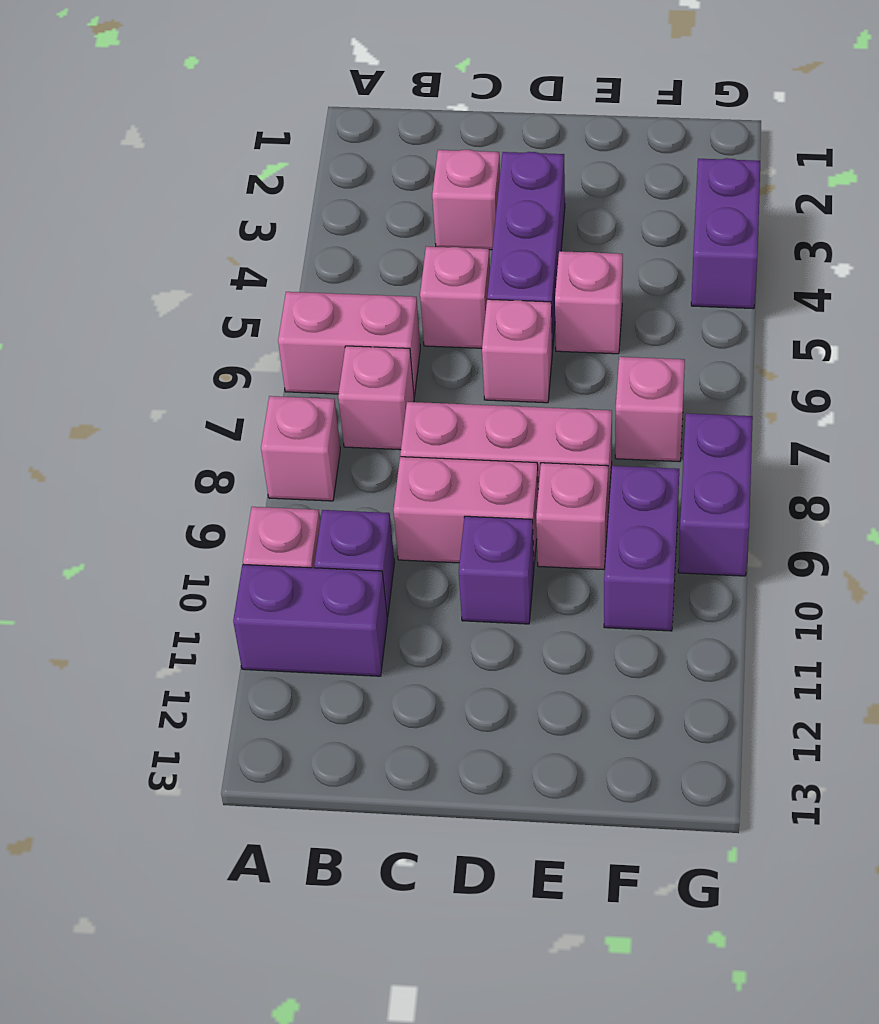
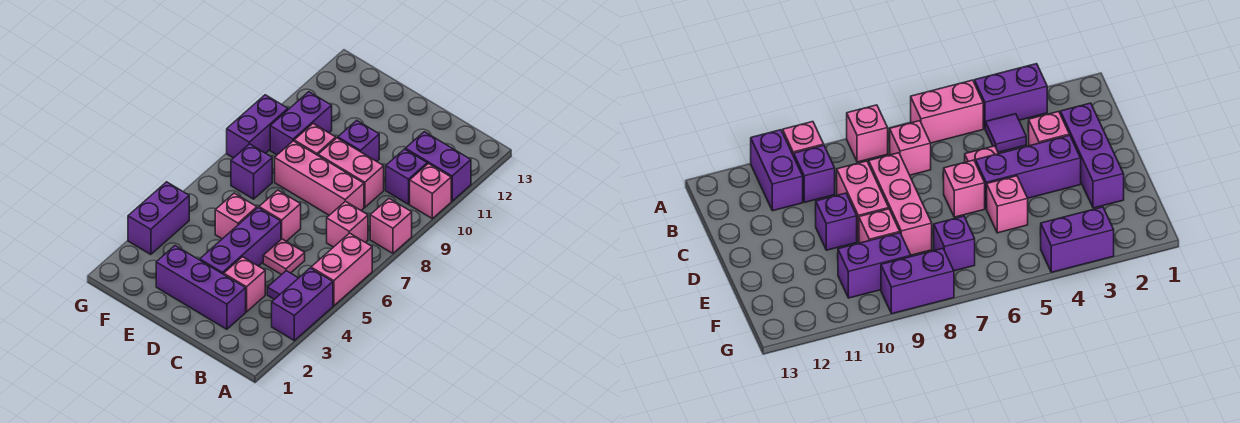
none -> purple brick A3:A4 level 1
pink brick A6:B6 level 1 -> pink brick A5:A6 level 1
none -> purple tile B4 level 1
none -> purple brick C2:E2 level 1
pink brick C5 level 1 -> pink plate C5 level 1
pink brick F7 level 1 -> purple brick F7 level 1

